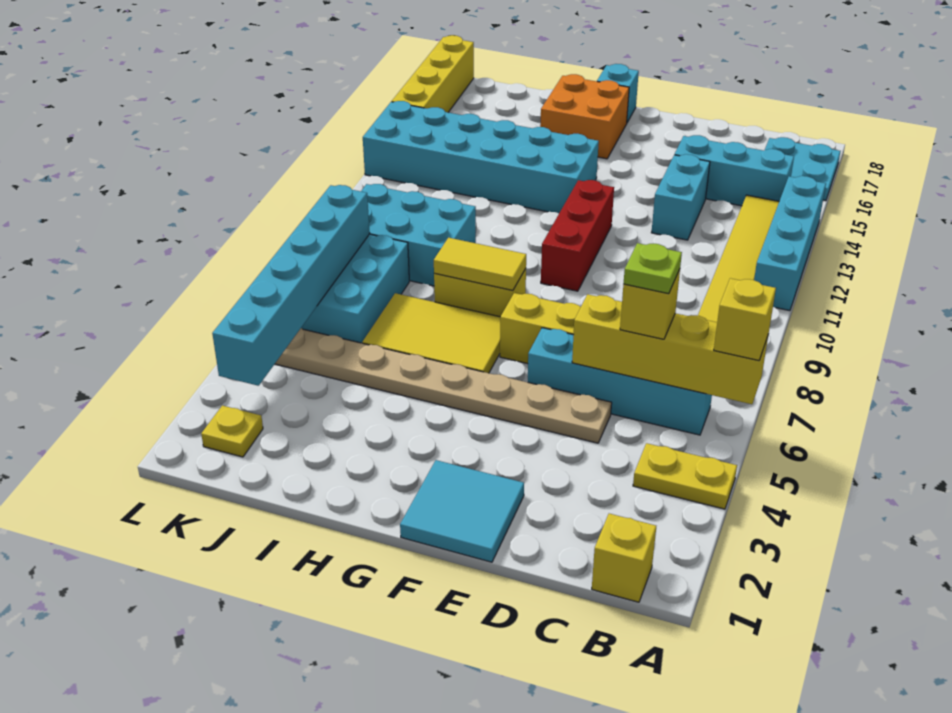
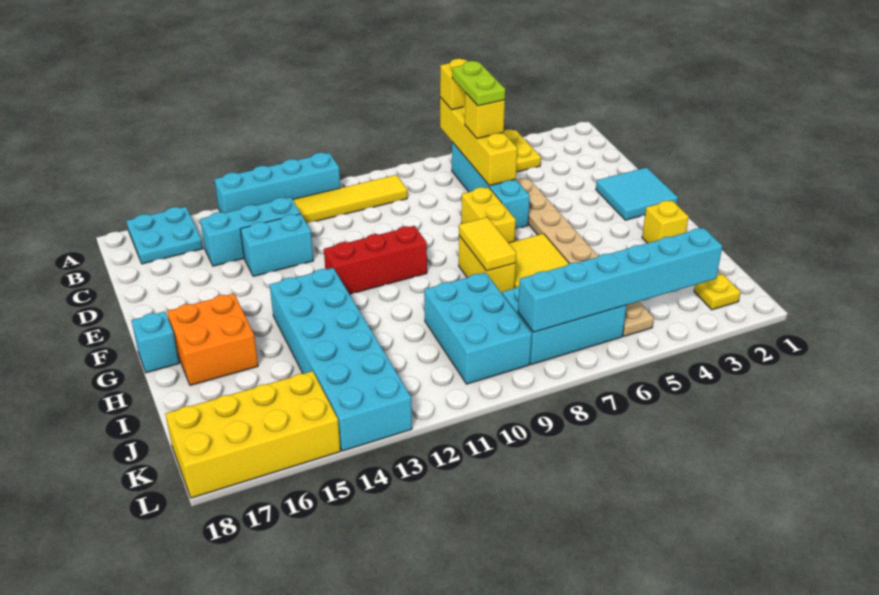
yellow brick B1 level 1 -> yellow brick H2 level 1
cyan brick B15:D15 level 1 -> cyan brick C13:C15 level 1
lime plate C6 level 4 -> lime plate B6:C6 level 4
yellow brick L15:L18 level 1 -> yellow brick K15:L18 level 1

